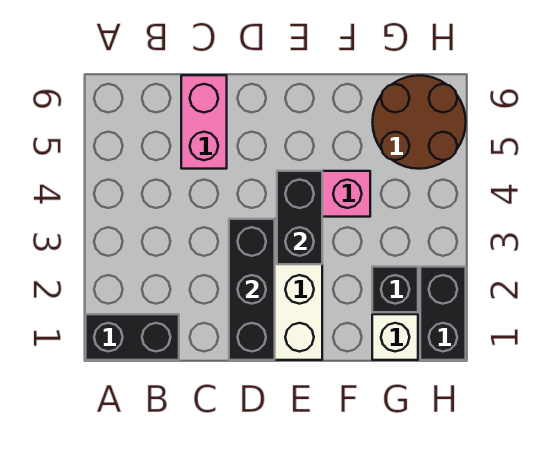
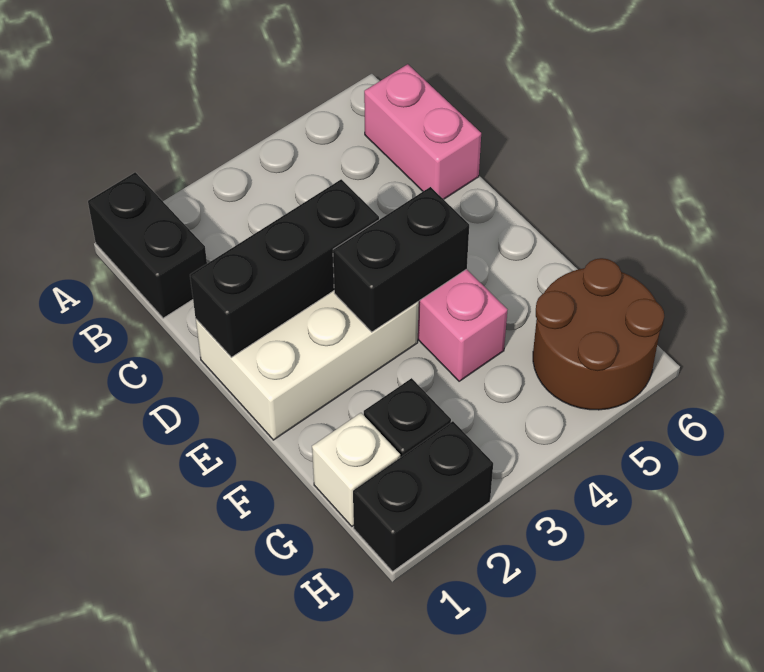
pink brick C5:C6 level 1 -> pink brick B6:C6 level 1

